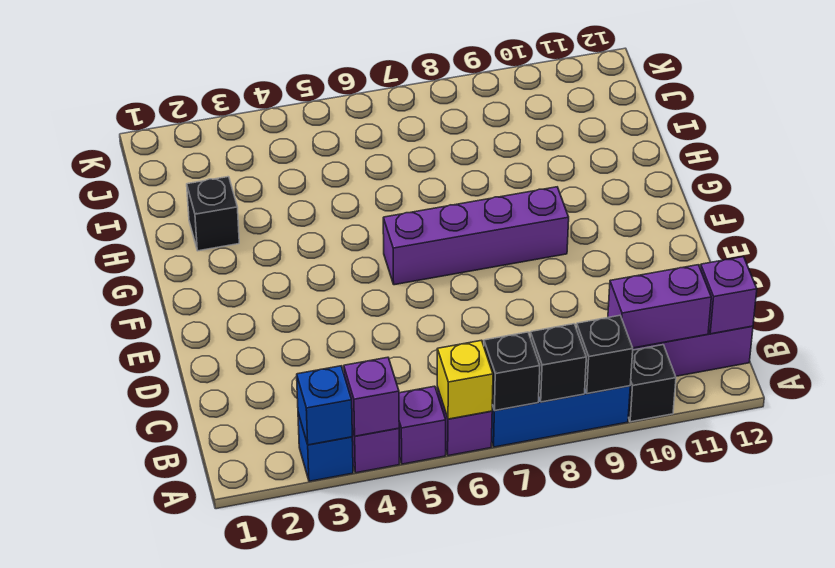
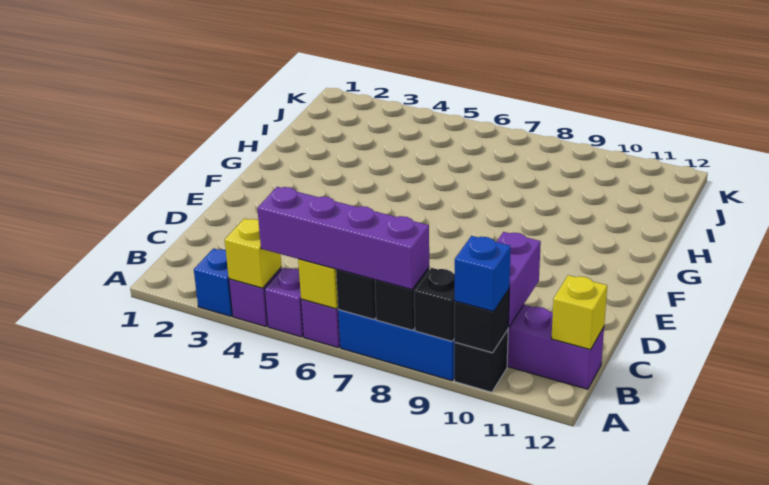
blue brick A3 level 2 -> blue brick A10 level 3
purple brick A4 level 2 -> yellow brick A4 level 2
purple brick B10:B11 level 2 -> purple brick B10:C10 level 2
purple brick B12 level 2 -> yellow brick B12 level 2
purple brick F6:F9 level 1 -> purple brick A5:A8 level 3
black brick H2 level 1 -> black brick A10 level 2

